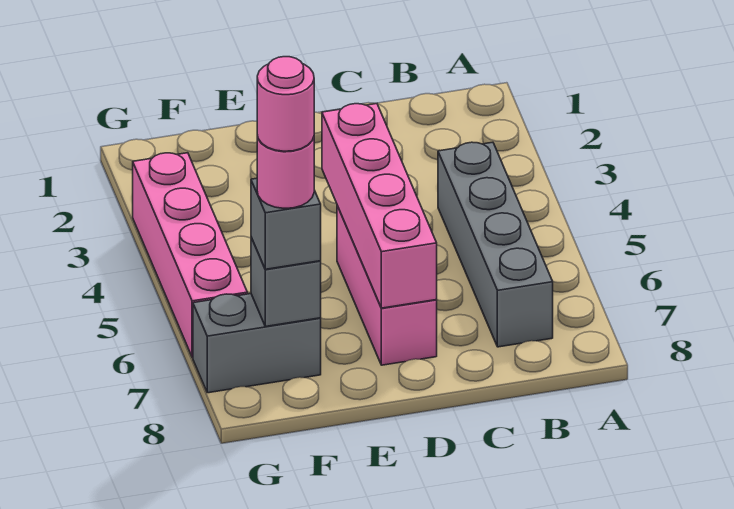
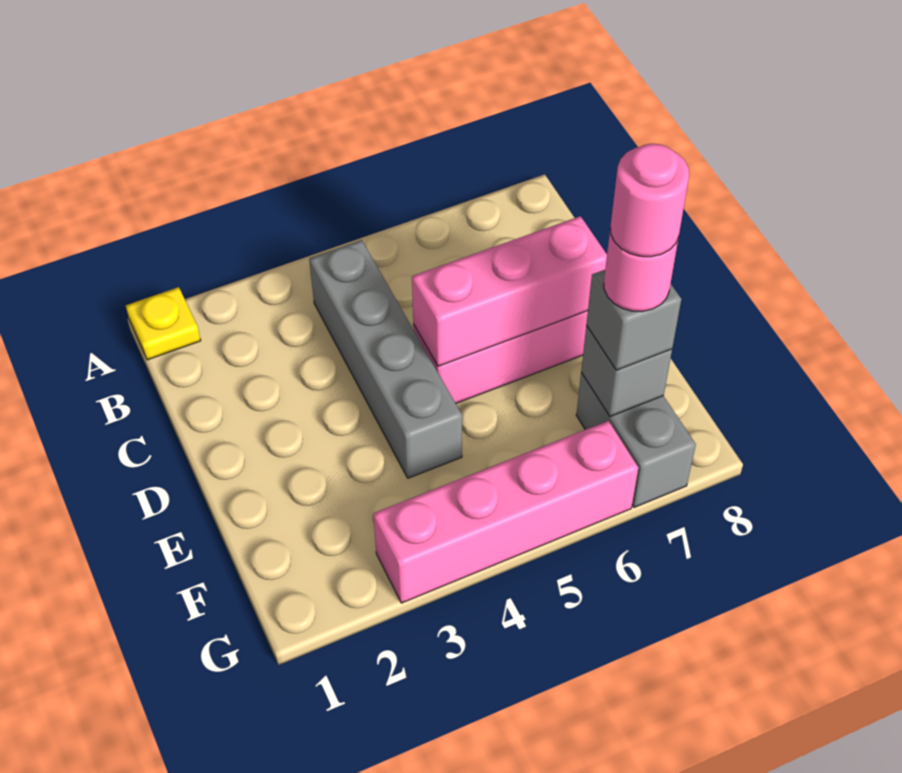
none -> yellow plate A1 level 1
grey brick B4:B7 level 1 -> grey brick B4:E4 level 1
pink brick D4:D7 level 2 -> pink brick D5:D7 level 2

